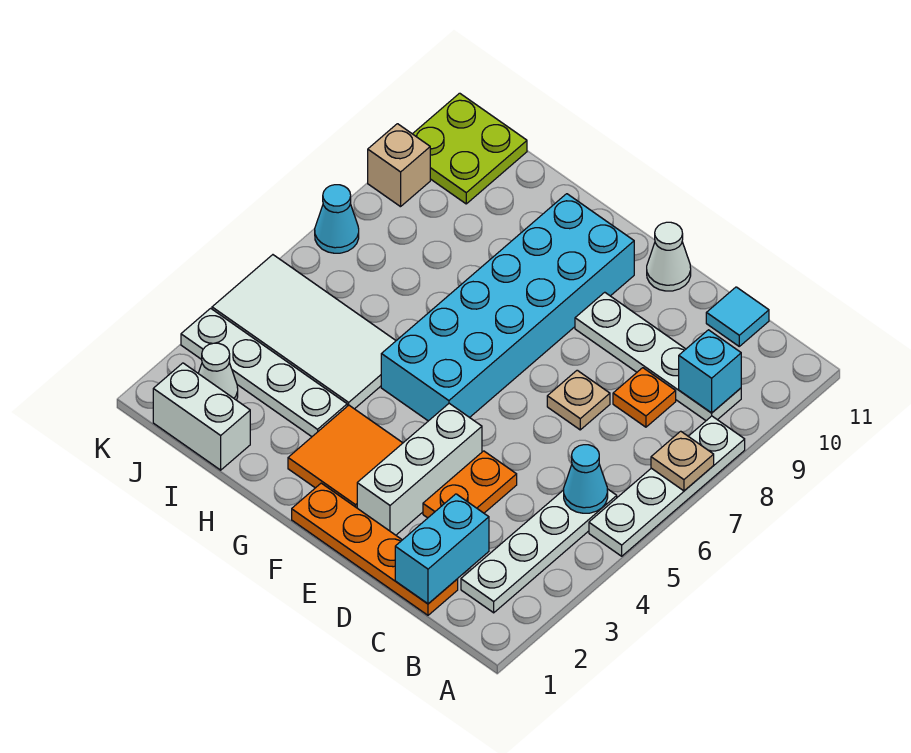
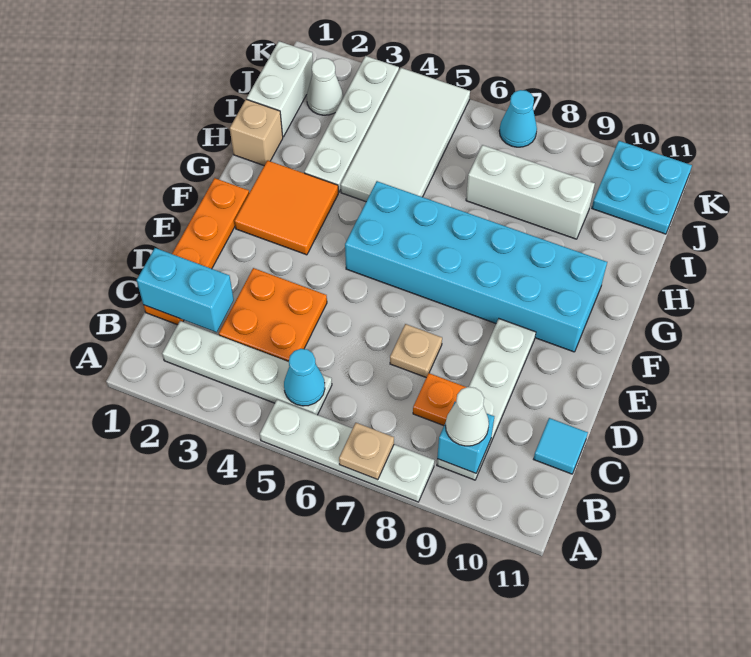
orange plate D3:D4 level 1 -> orange plate C3:D4 level 1
white brick E2:E4 level 1 -> white brick I7:I9 level 1
white cone E11 level 1 -> white cone B9 level 3
lime plate J10:K11 level 1 -> cyan plate J10:K11 level 1
tan brick K9 level 1 -> tan brick H1 level 1

